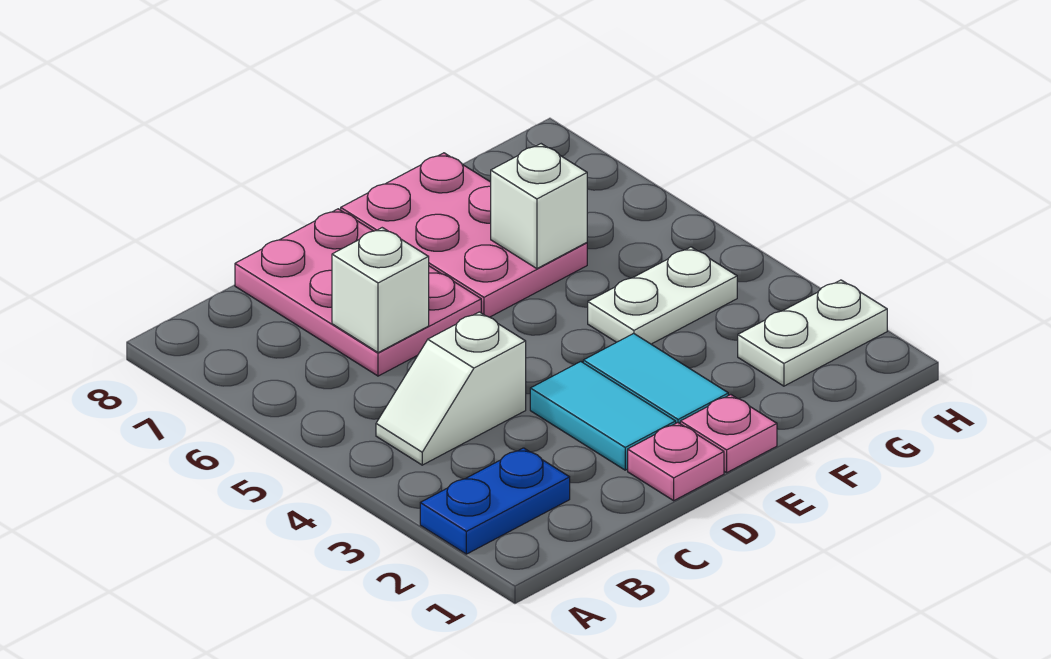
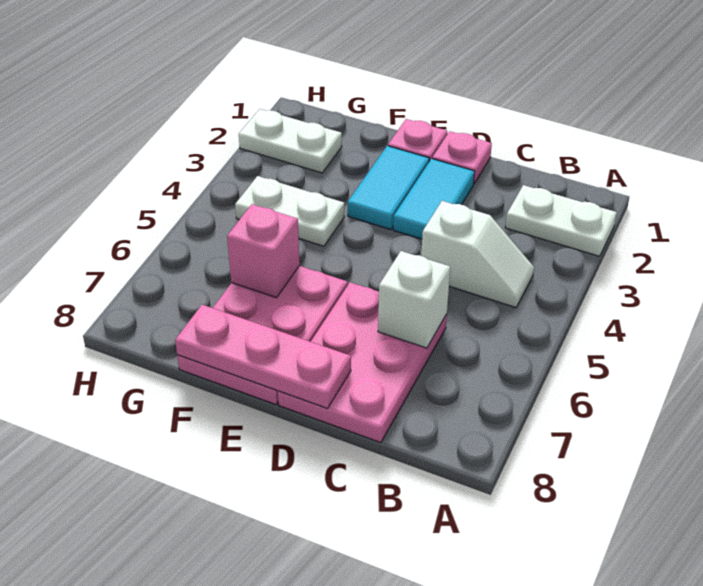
blue plate A2:B2 level 1 -> white plate A2:B2 level 1
none -> pink plate D8:F8 level 2
white brick F6 level 2 -> pink brick F6 level 2

